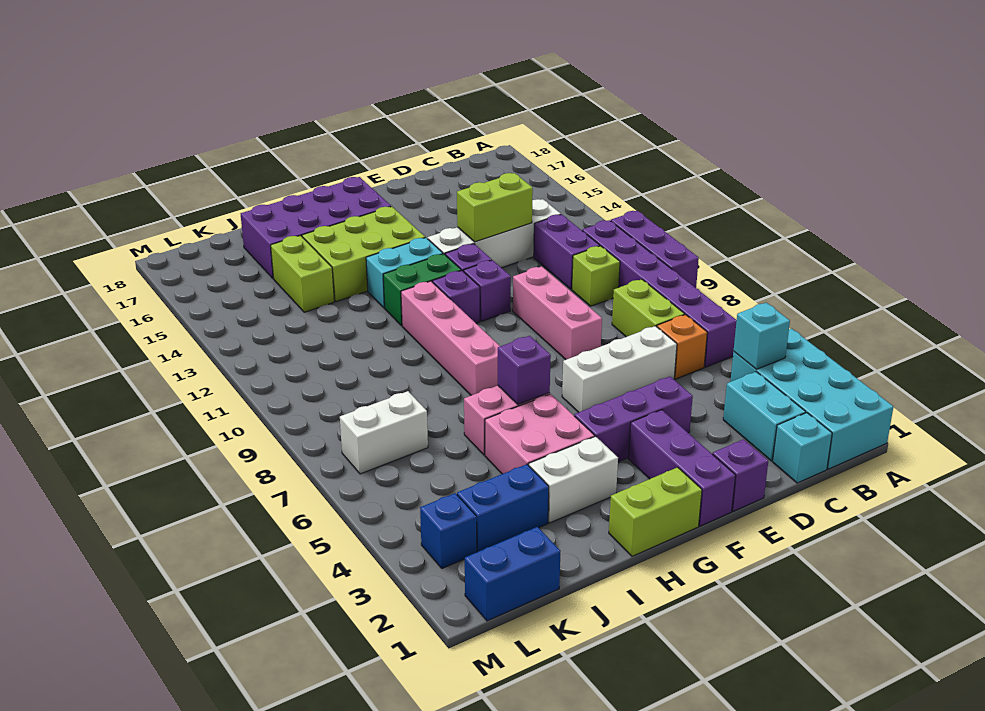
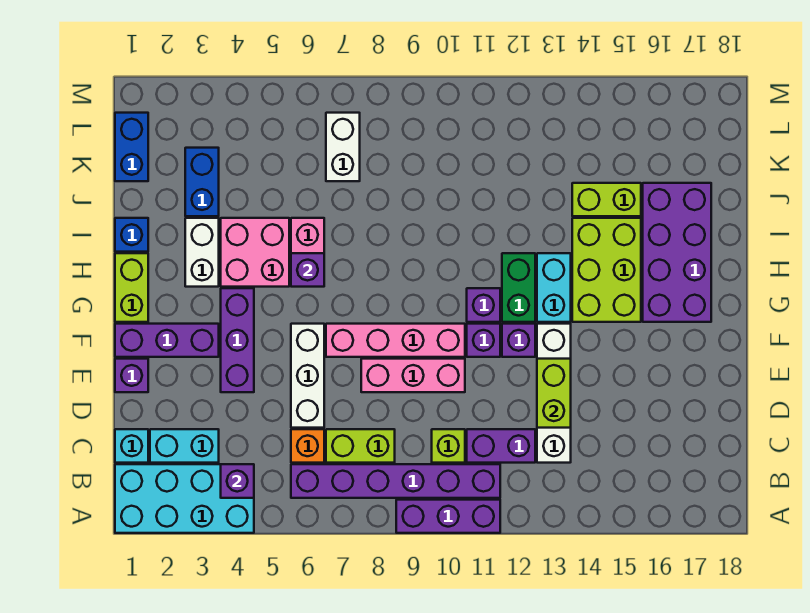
cyan brick B4 level 2 -> purple brick B4 level 2
pink brick H8:H11 level 1 -> pink brick F7:F10 level 1
blue brick L3 level 1 -> blue brick I1 level 1

